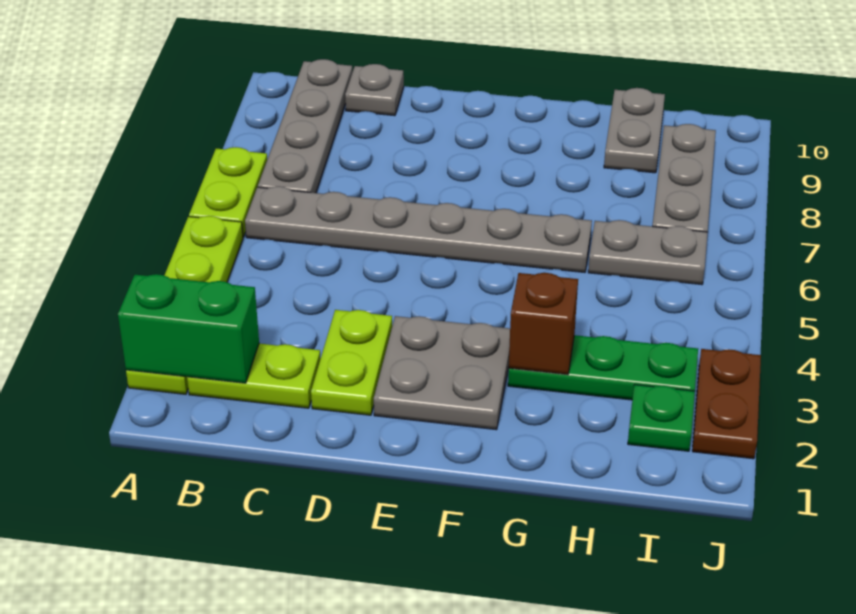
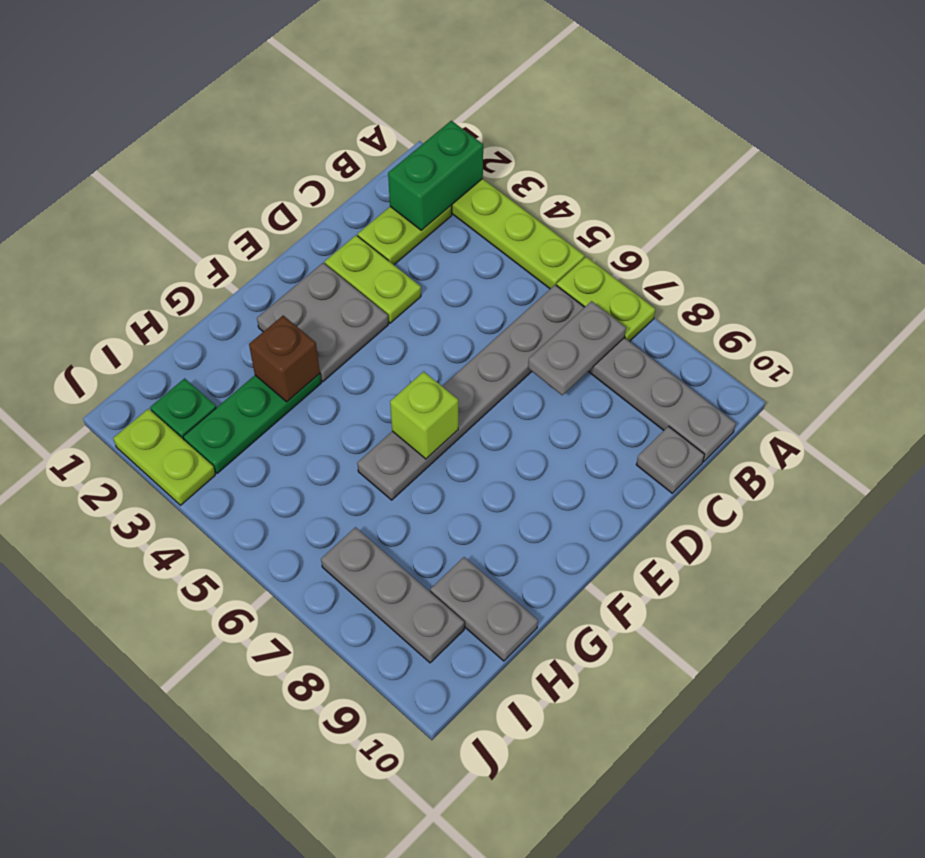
none -> lime brick F6 level 2
grey plate H6:I6 level 1 -> grey plate B7:C7 level 2
brown plate J2:J3 level 1 -> lime plate J2:J3 level 1

